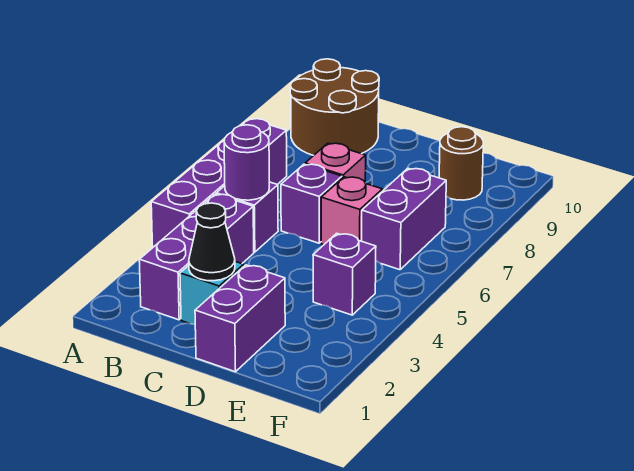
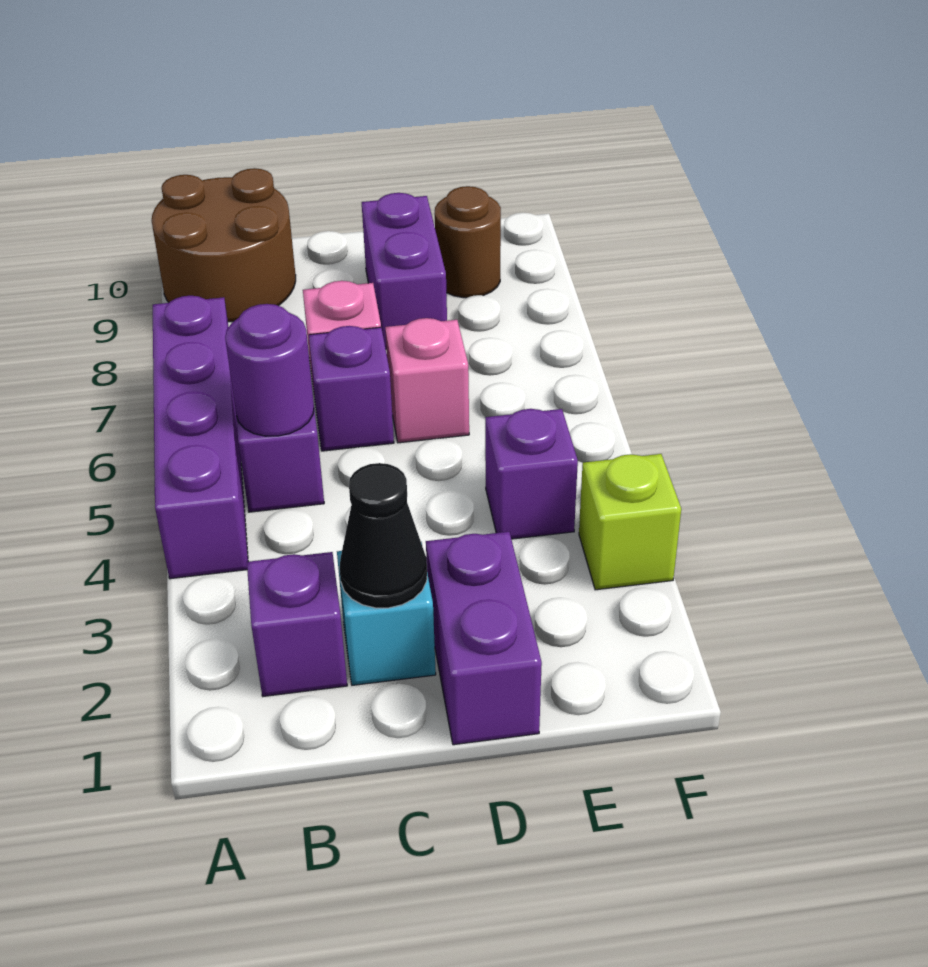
purple brick B2:B4 level 1 -> purple brick B2 level 1
purple brick E6:E7 level 1 -> purple brick D8:D9 level 1
none -> lime brick F3 level 1

